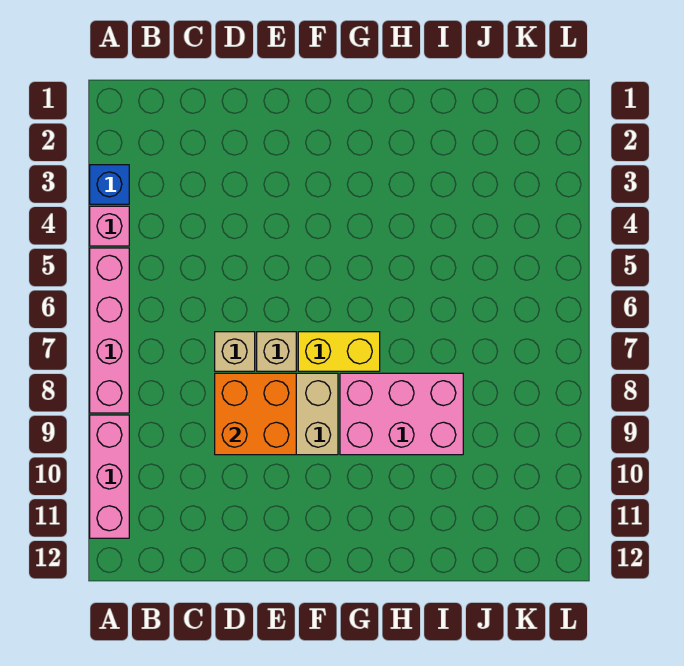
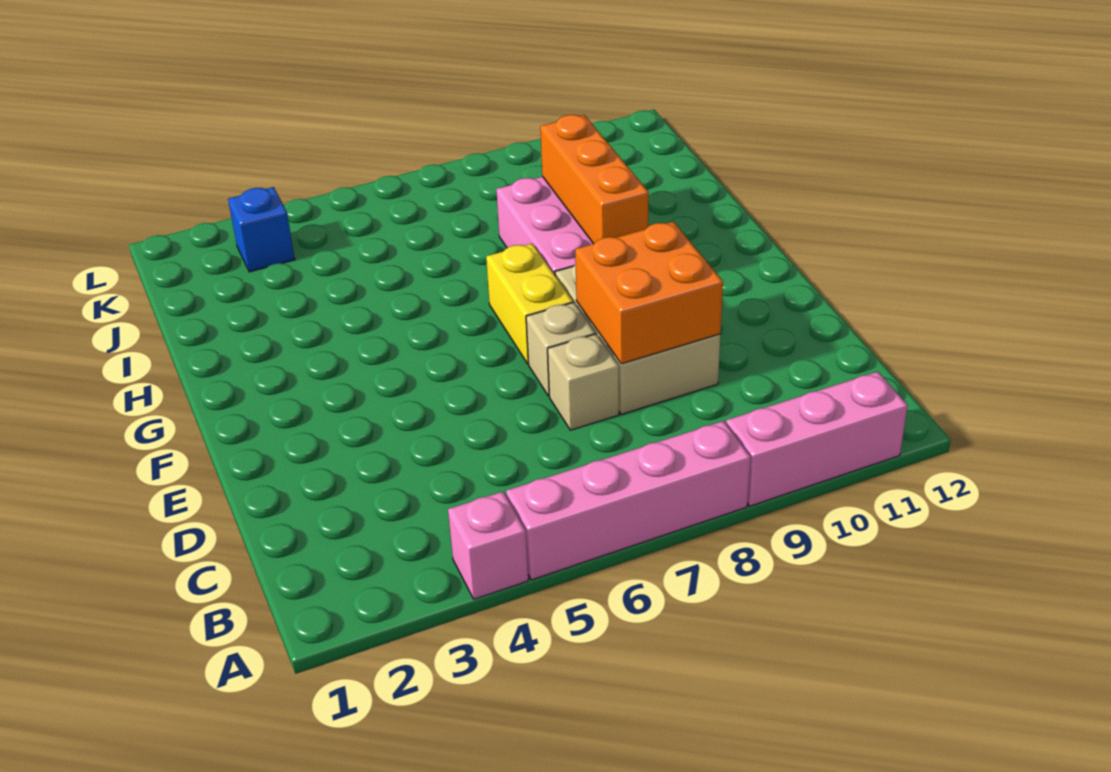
blue brick A3 level 1 -> blue brick K3 level 1
none -> orange brick G9:I9 level 2

